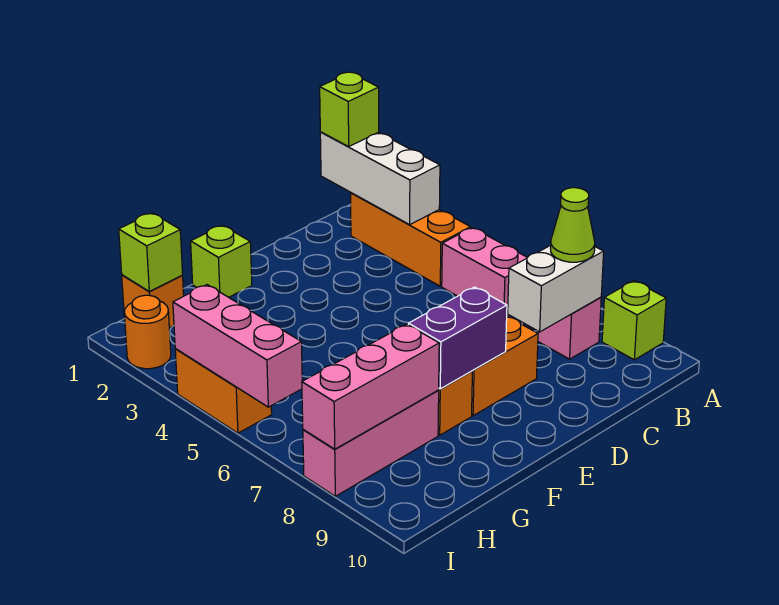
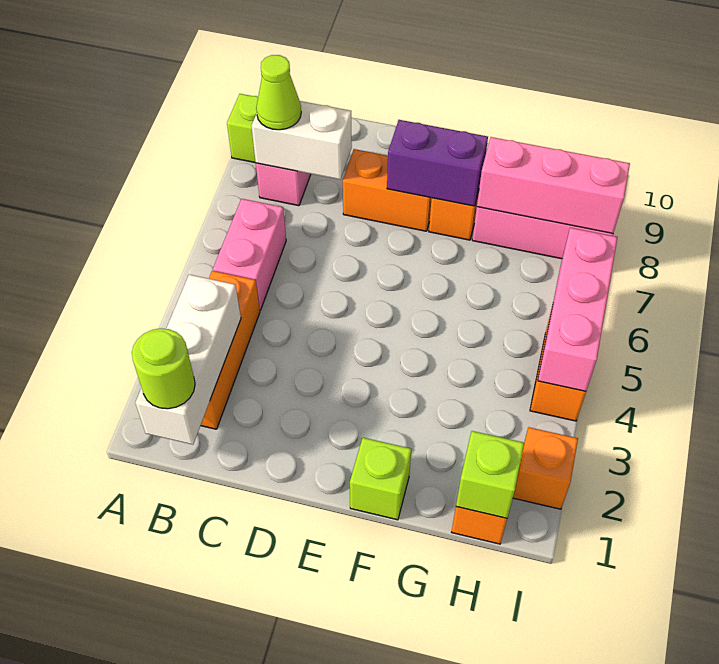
lime brick B1 level 3 -> lime round brick B1 level 3
orange round brick I2 level 1 -> orange brick I2 level 1

